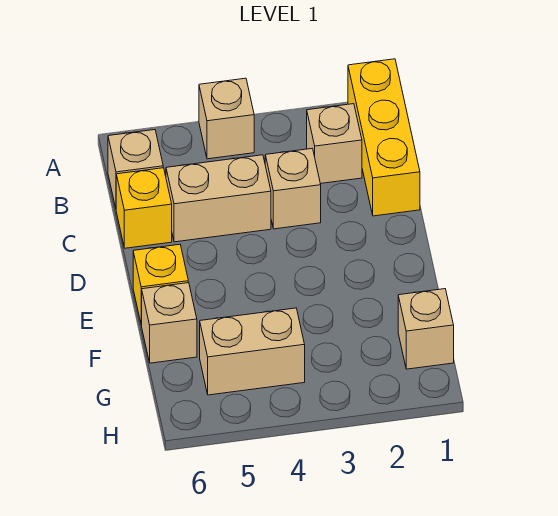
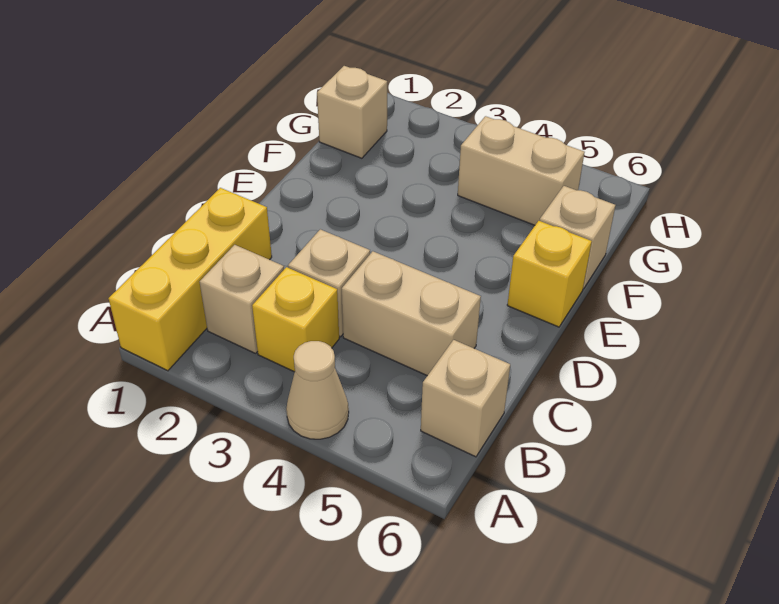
tan brick A4 level 1 -> tan cone A4 level 1
yellow brick C6 level 1 -> yellow brick B3 level 1

